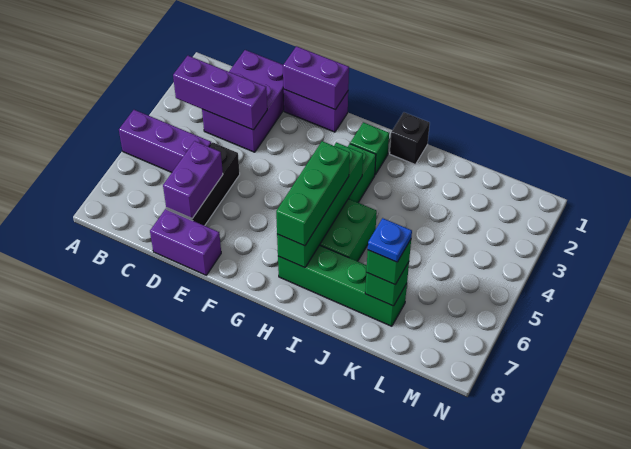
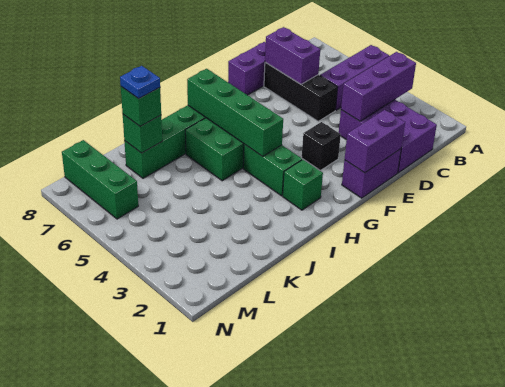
green brick H5:H7 level 3 -> green brick M6:M8 level 1
black brick I1 level 1 -> black brick F3 level 1

